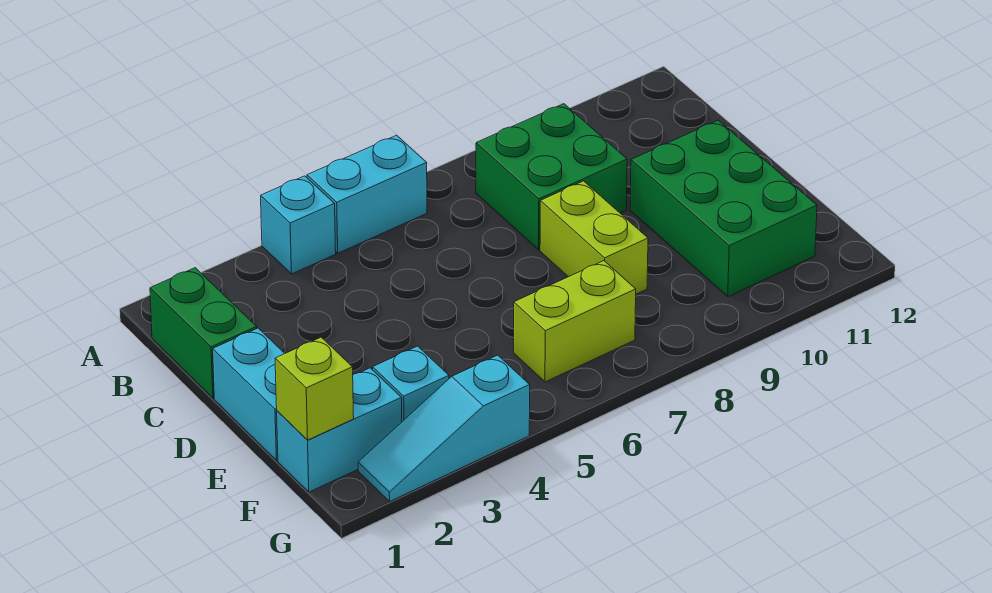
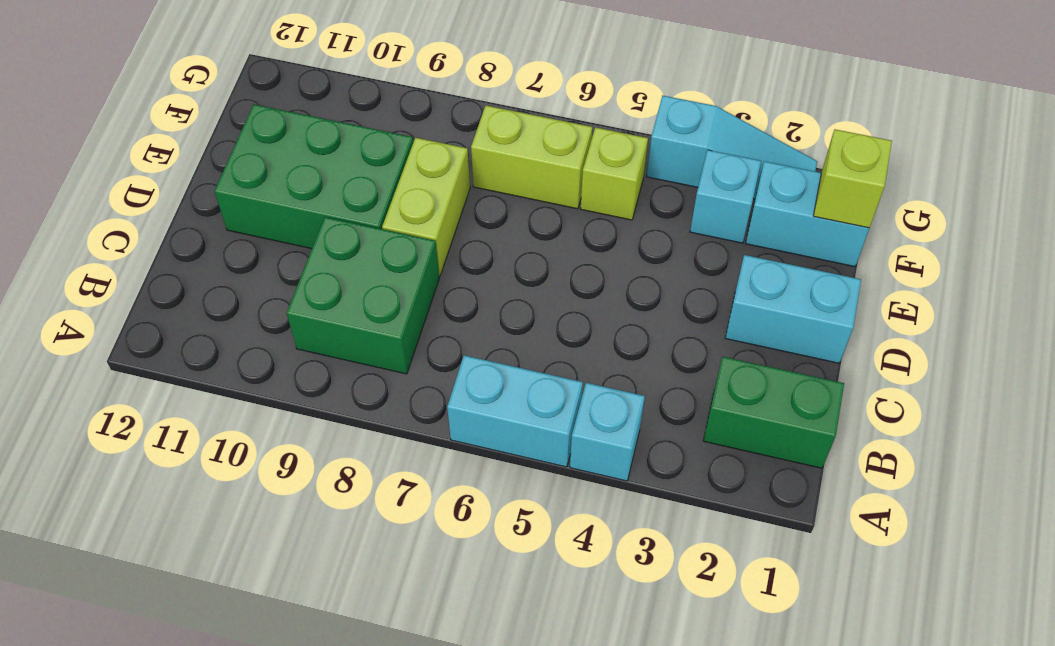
green brick B1:C1 level 1 -> green brick B1:B2 level 1
cyan brick D1:E1 level 1 -> cyan brick D1:D2 level 1
green brick D10:F11 level 1 -> green brick D9:E11 level 1
none -> lime brick F5 level 1

